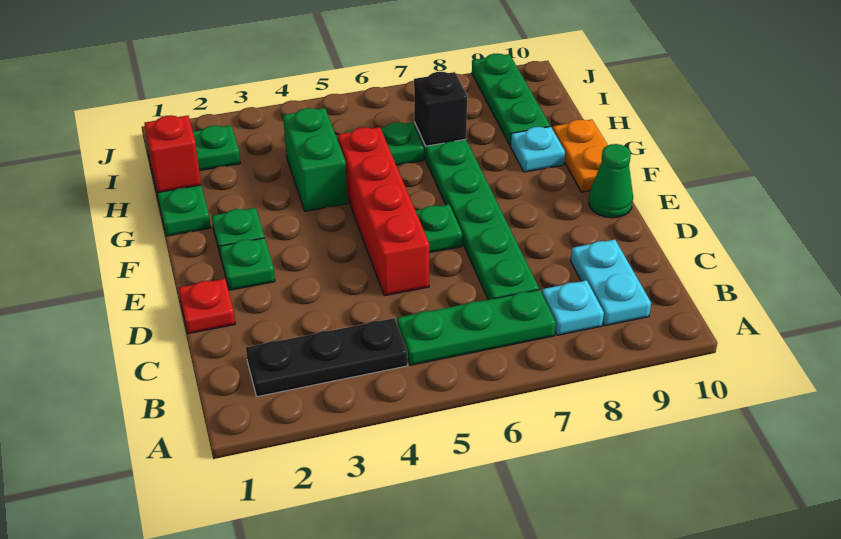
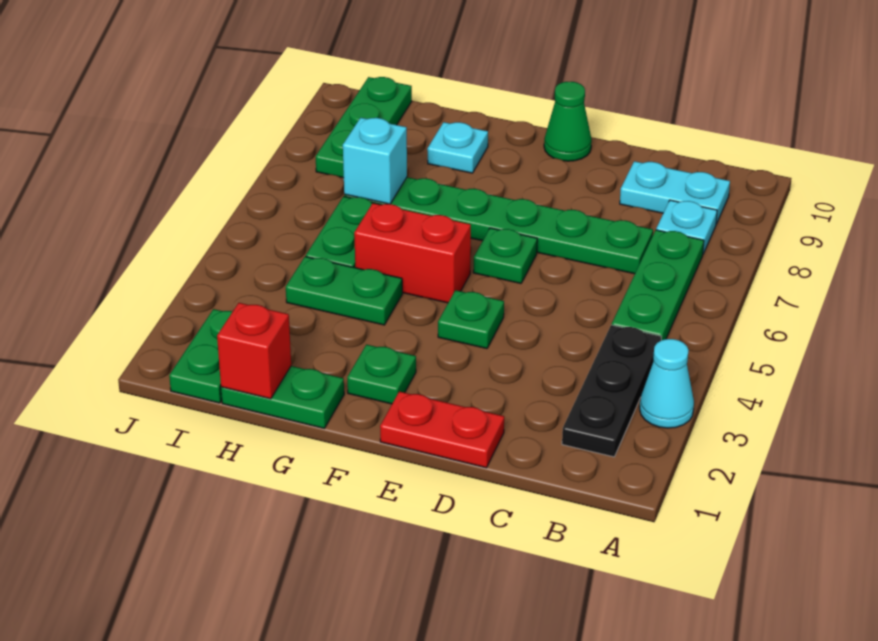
none -> cyan cone A3 level 1
red plate D1 level 1 -> red plate D1:E1 level 1
red brick D5:G5 level 1 -> red brick F5:G5 level 1
green plate E2 level 1 -> green plate E4 level 1
orange plate F10:G10 level 1 -> none
green brick G4:H4 level 1 -> green plate G4:H4 level 1
black brick H7 level 2 -> cyan brick H7 level 2
green plate H9:J9 level 1 -> green plate I8:I10 level 1

